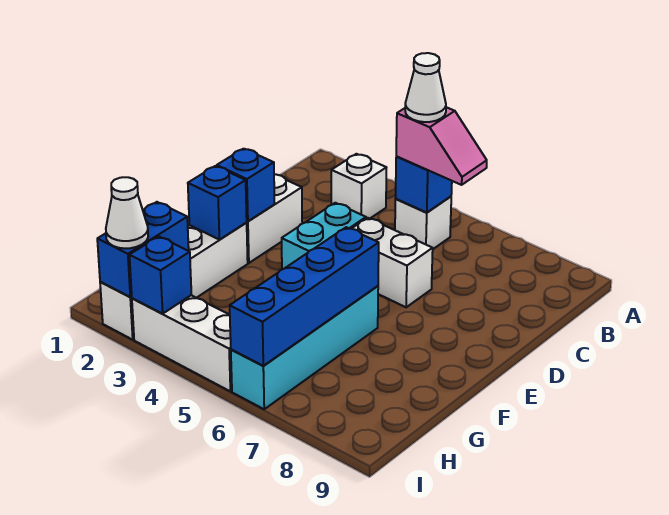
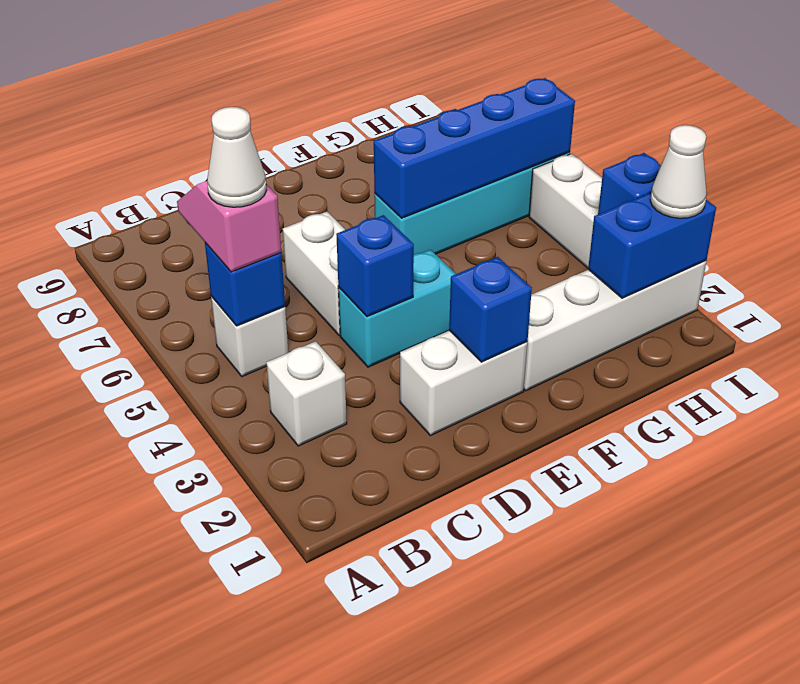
blue brick F2 level 2 -> blue brick D4 level 2

